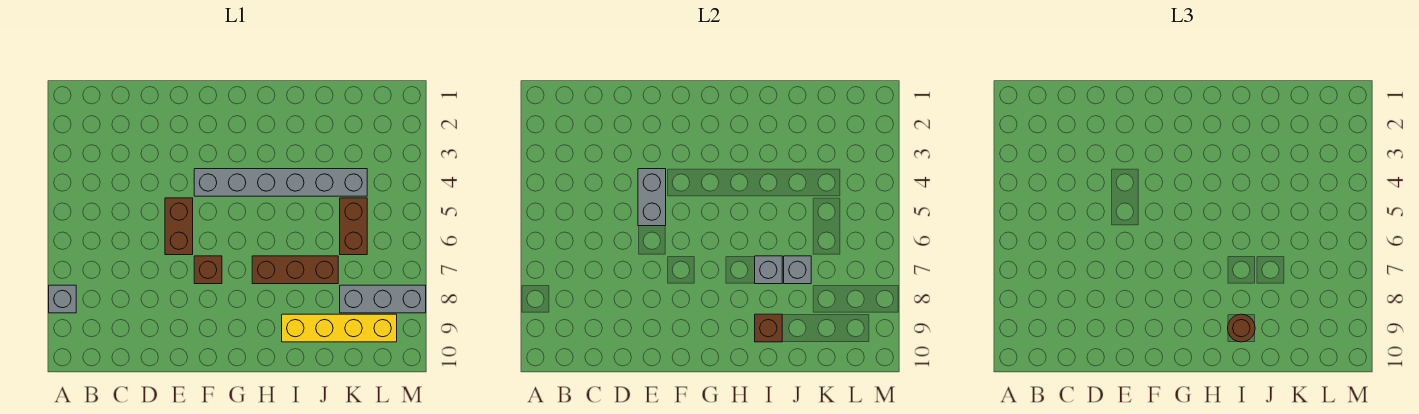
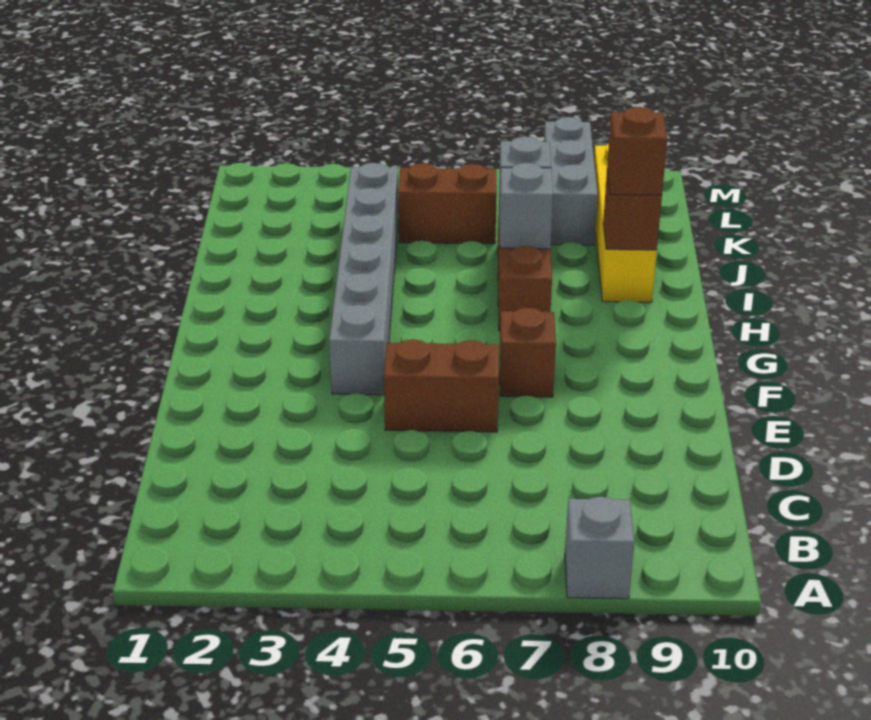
grey brick E4:E5 level 2 -> none
brown round brick I9 level 3 -> brown brick I9 level 3

